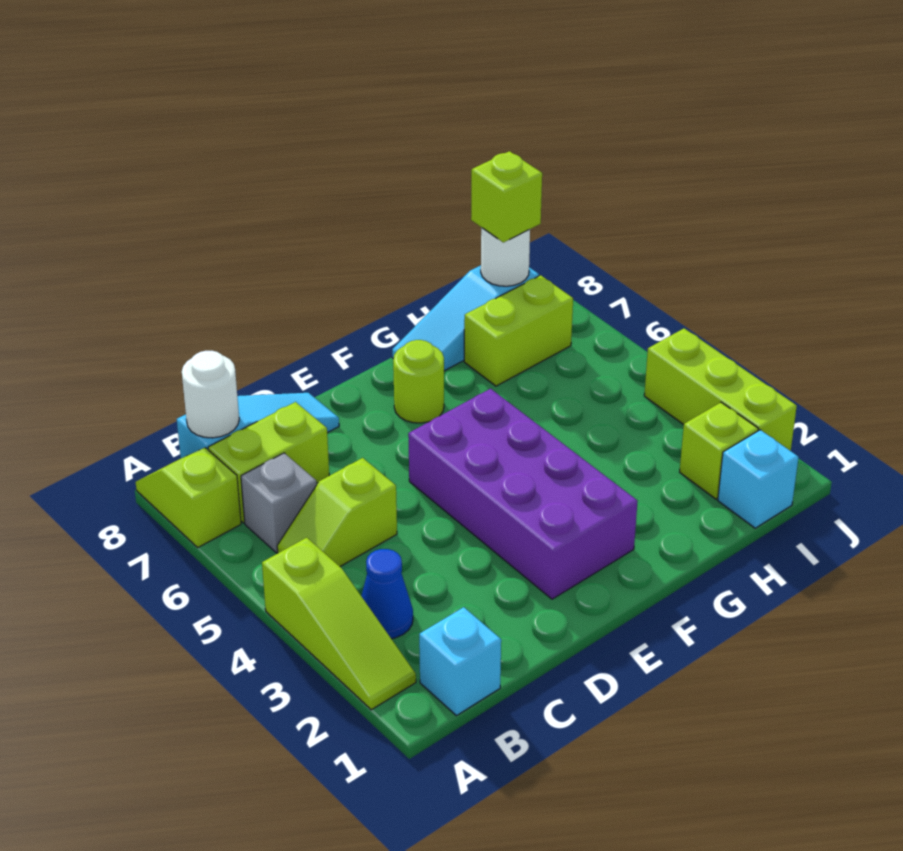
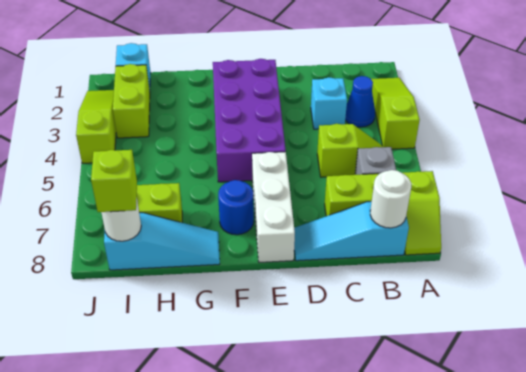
cyan brick B1 level 1 -> cyan brick C3 level 1
none -> white brick E6:E8 level 1
lime round brick F7 level 1 -> blue round brick F7 level 1
lime brick I2 level 1 -> lime brick I2:I3 level 1
lime brick J2:J4 level 1 -> lime slope J2:J4 level 1 top 4

